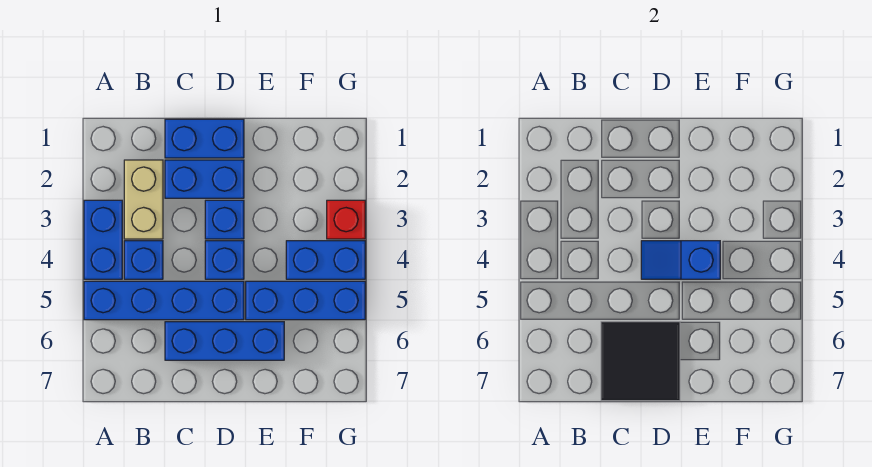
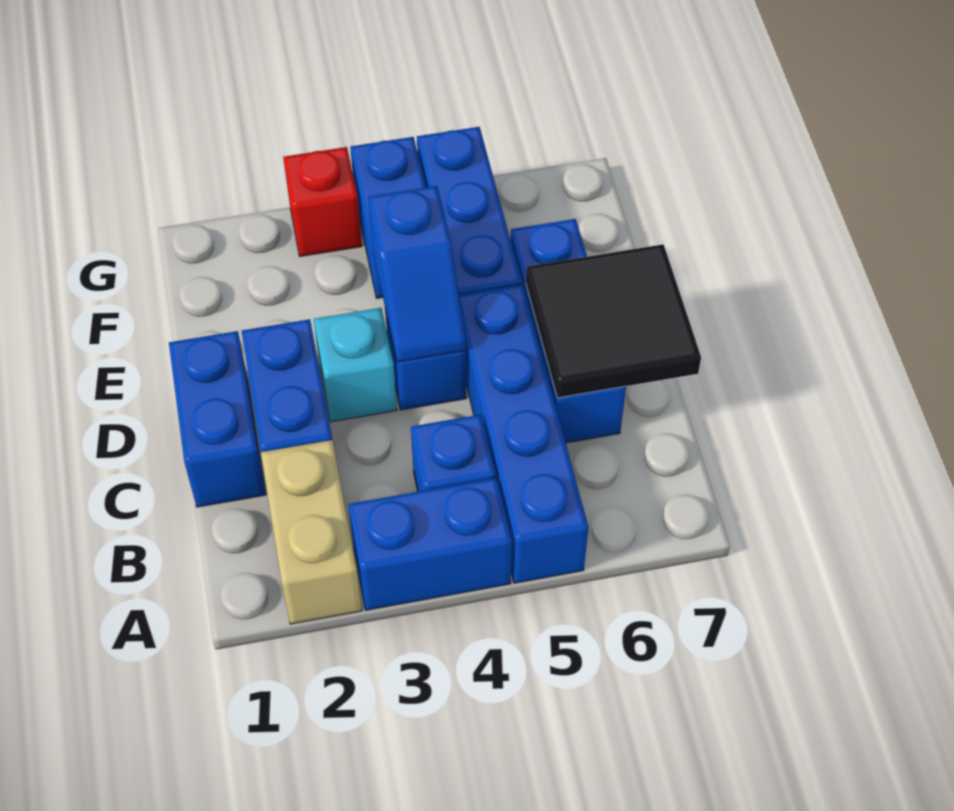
tan brick B2:B3 level 1 -> tan brick A2:B2 level 1
blue brick D3 level 1 -> cyan brick D3 level 1

